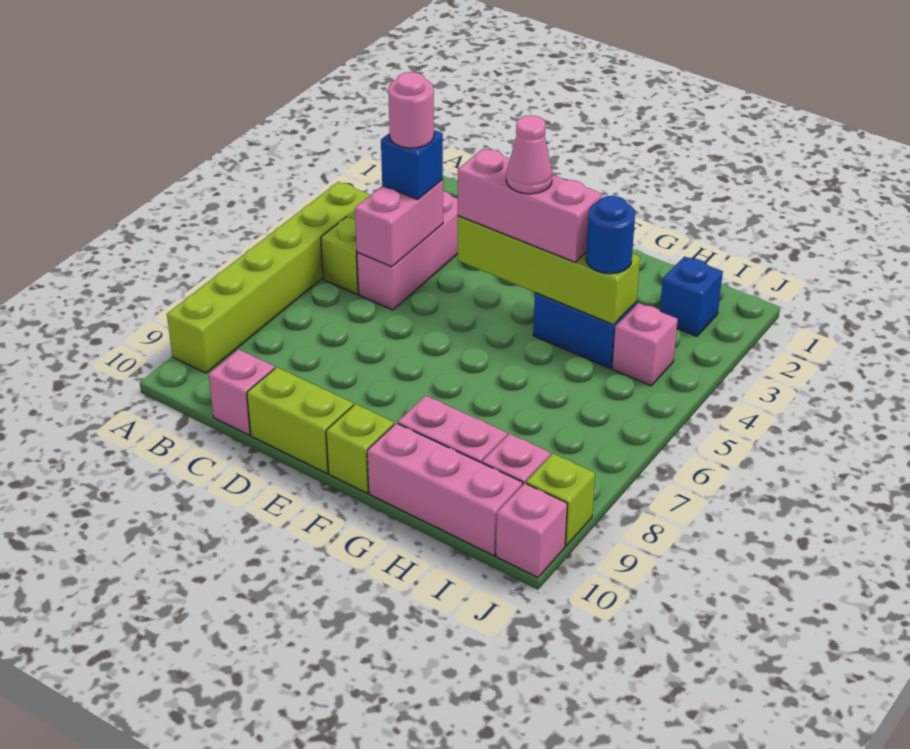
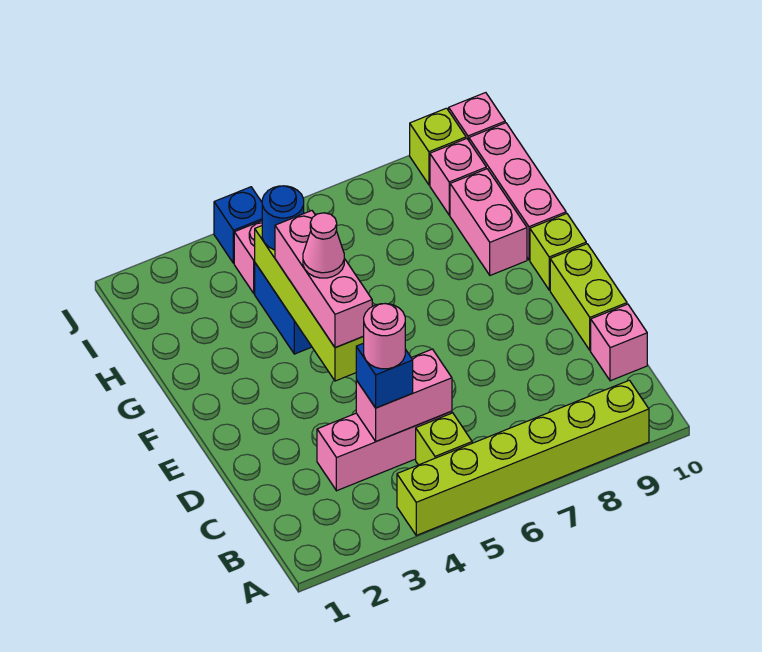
blue brick I2 level 1 -> blue brick J4 level 1

